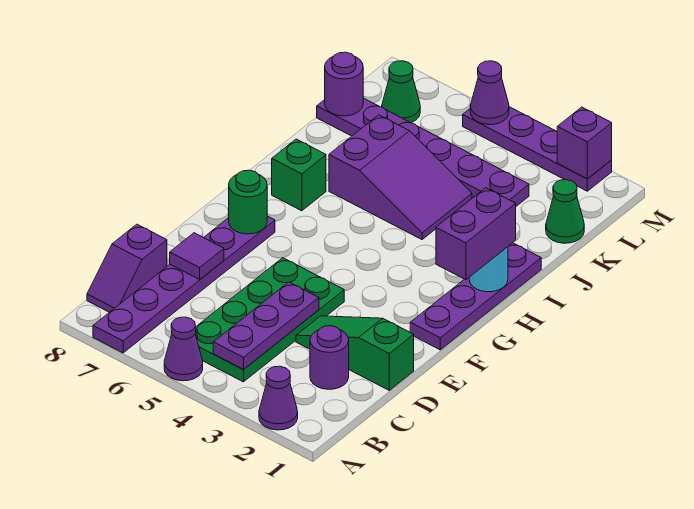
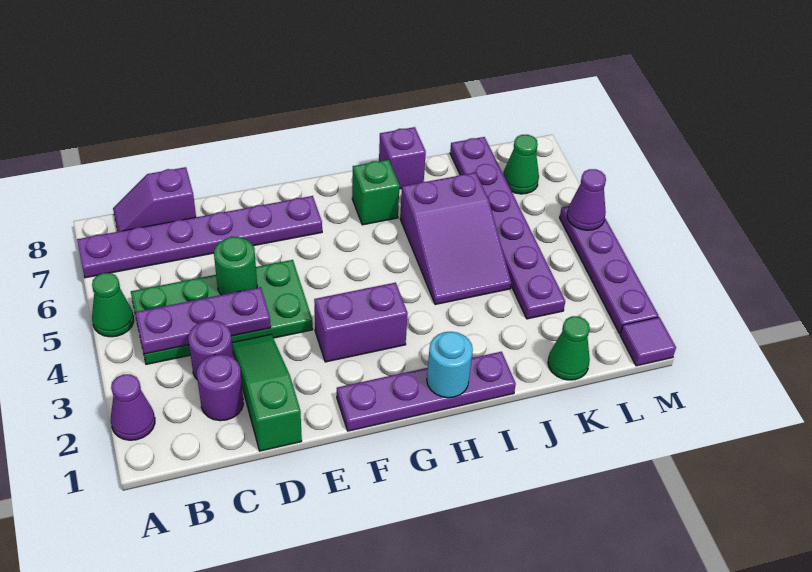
purple cone A5 level 1 -> green cone A5 level 1
purple tile D7 level 2 -> purple tile M1 level 1
green round brick F7 level 2 -> green round brick D5 level 2
purple brick G1:H1 level 3 -> purple brick F3:G3 level 1
purple round brick K8 level 2 -> purple round brick C3 level 1
purple brick M2 level 2 -> purple brick I8 level 1

